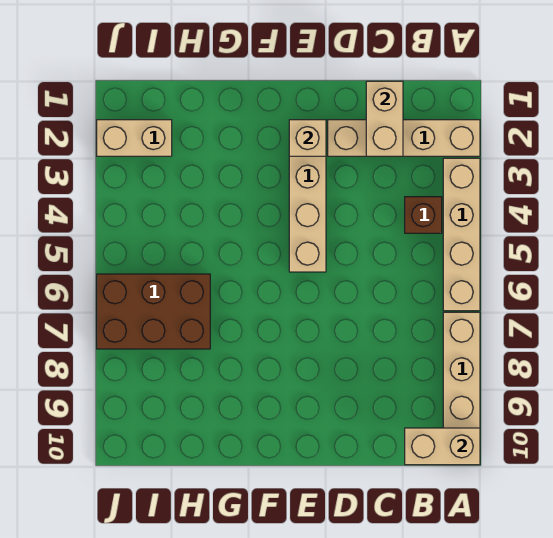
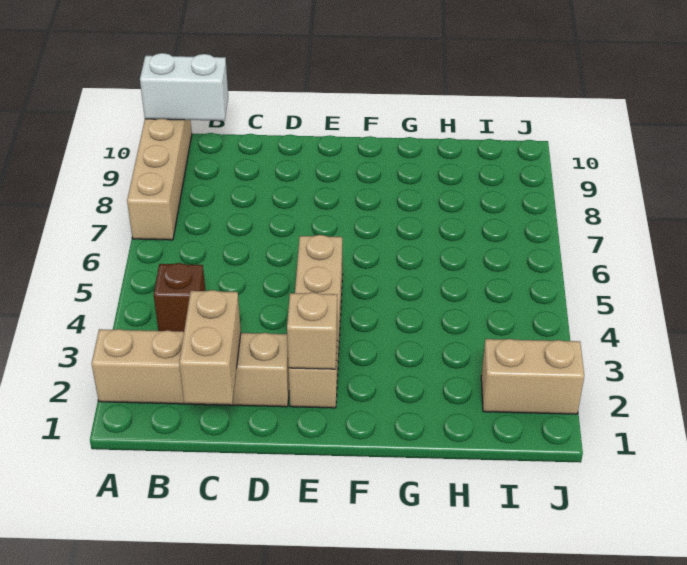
tan brick A3:A6 level 1 -> none
tan brick A10:B10 level 2 -> white brick A10:B10 level 2
brown brick H6:J7 level 1 -> none

